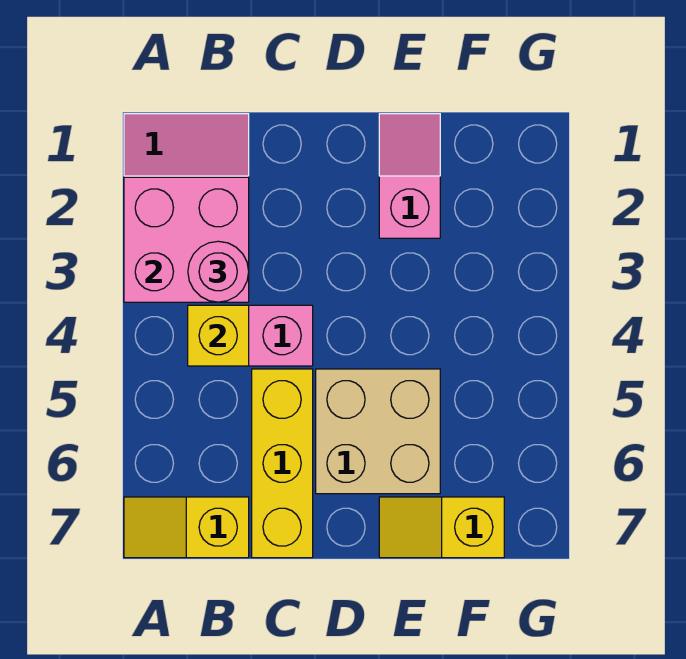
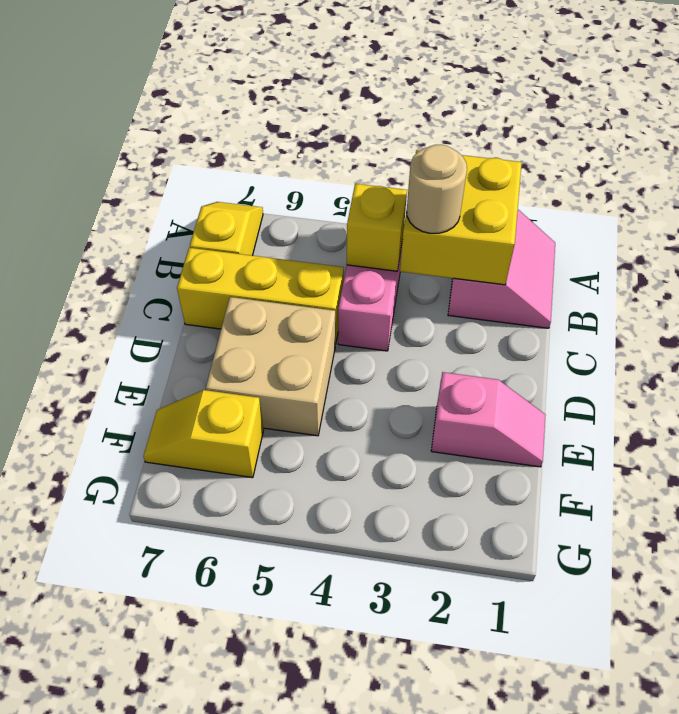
pink brick A2:B3 level 2 -> yellow brick A2:B3 level 2
pink round brick B3 level 3 -> tan round brick B3 level 3
yellow slope E7:F7 level 1 top F -> yellow slope F6:F7 level 1 top 6

